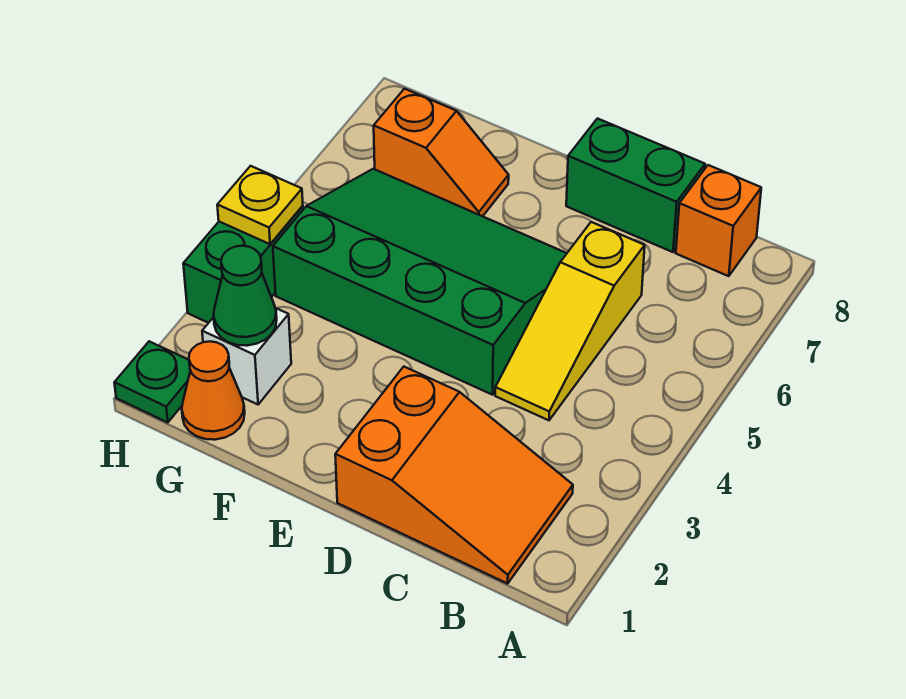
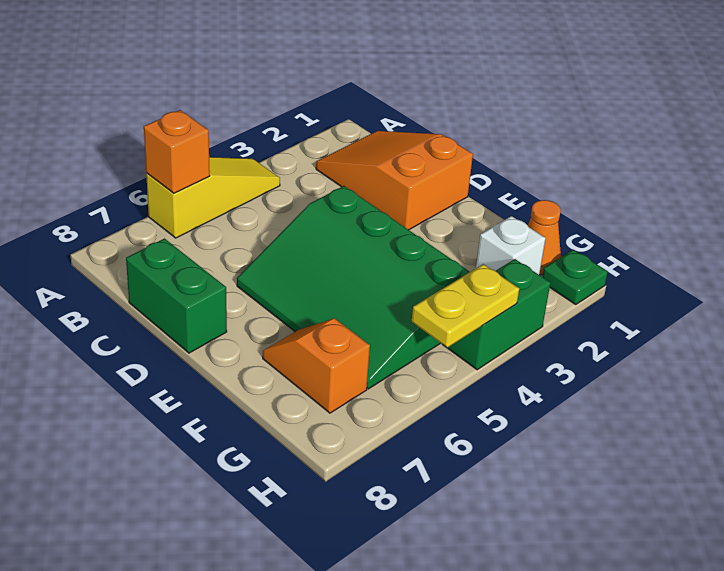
orange brick B8 level 1 -> orange brick A6 level 2
yellow slope C4:C6 level 1 top 6 -> yellow slope A4:A6 level 1 top 6
green cone G2 level 2 -> none
yellow plate H4 level 2 -> yellow plate H4:H5 level 2

